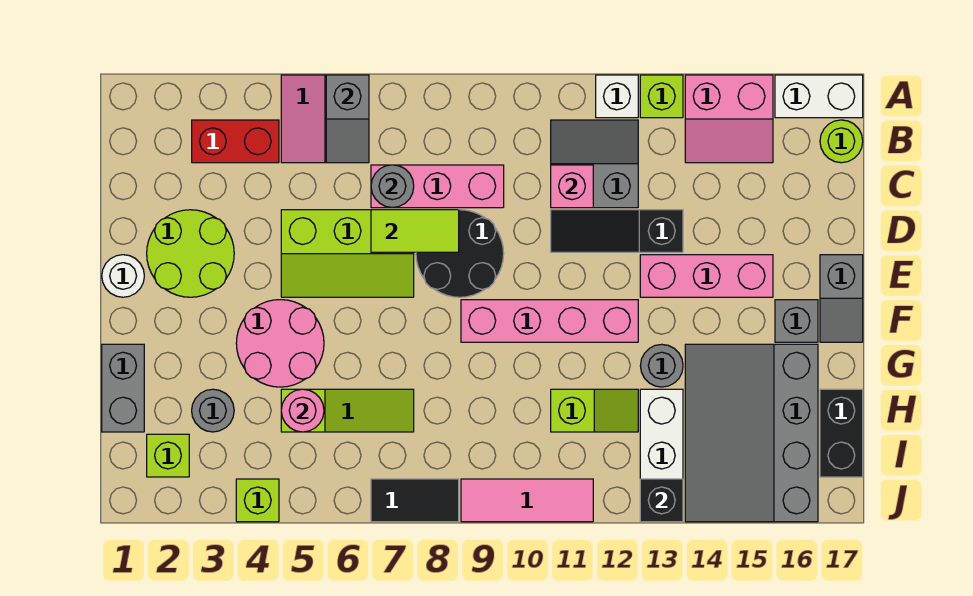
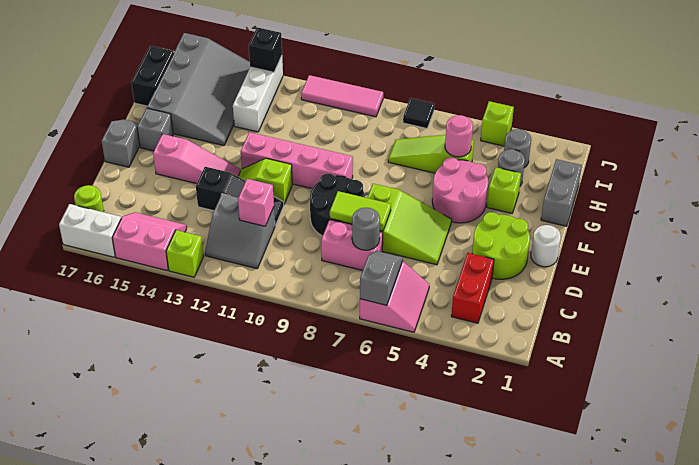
white brick A12 level 1 -> none
red brick B3:B4 level 1 -> red brick B3:C3 level 1
pink brick C7:C9 level 1 -> pink brick C7:C8 level 1
lime slope D5:E7 level 1 top D -> lime slope D5:E7 level 1 top 7
pink brick E13:E15 level 1 -> pink slope E13:E15 level 1 top 15
grey round brick G13 level 1 -> grey round brick I3 level 1
lime slope H11:H12 level 1 top 11 -> lime slope E11:E12 level 1 top 11
lime brick I2 level 1 -> lime brick G3 level 1
black tile J7:J8 level 1 -> black tile J7 level 1

